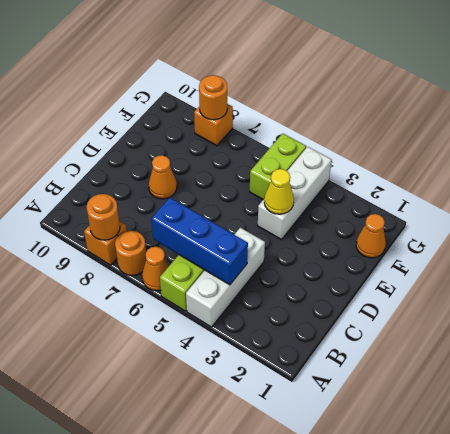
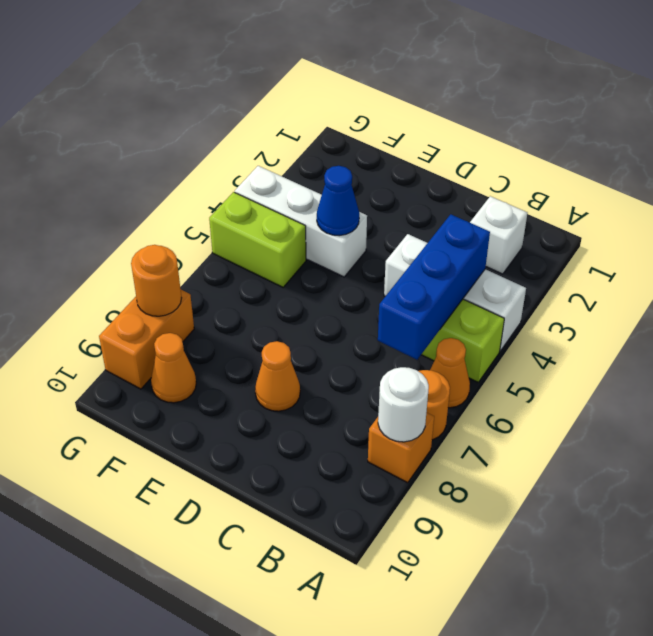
orange round brick A8 level 2 -> white round brick A8 level 2
none -> white brick B2 level 1
yellow cone E4 level 2 -> blue cone E4 level 2
orange cone F1 level 1 -> orange cone F9 level 1
orange brick G8 level 1 -> orange brick G8:G9 level 1

